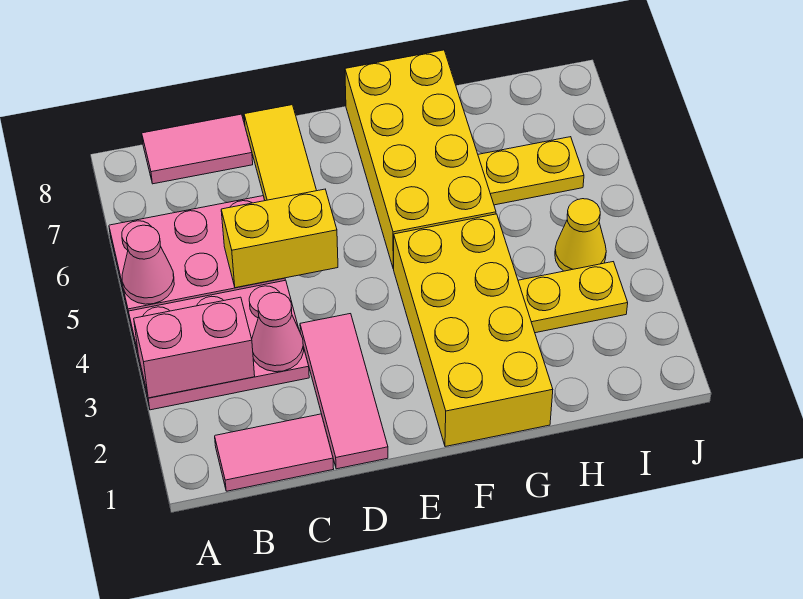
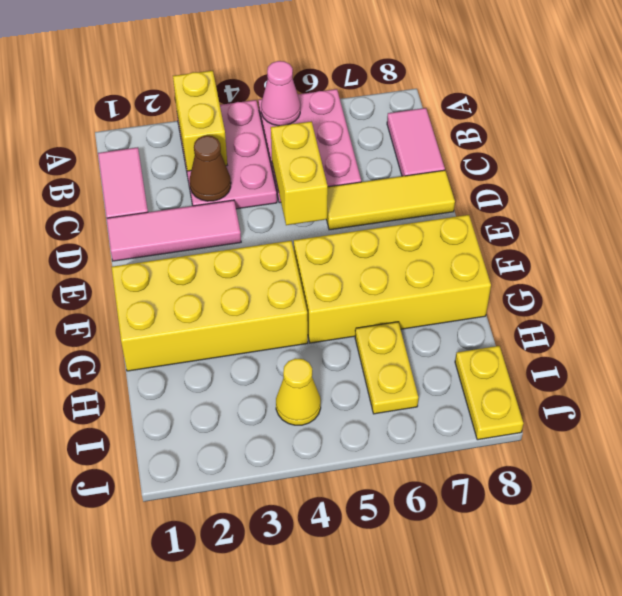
pink brick A3:B3 level 2 -> yellow brick A3:B3 level 2
pink cone C3 level 2 -> brown cone C3 level 2
yellow plate H3:I3 level 1 -> yellow plate I8:J8 level 1

